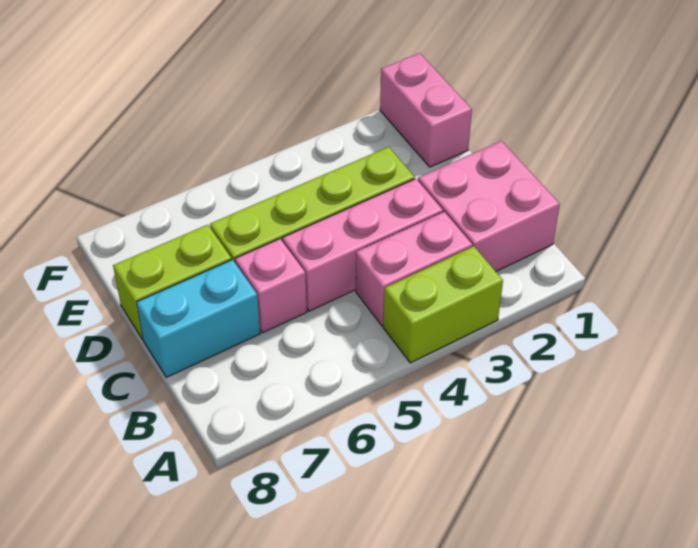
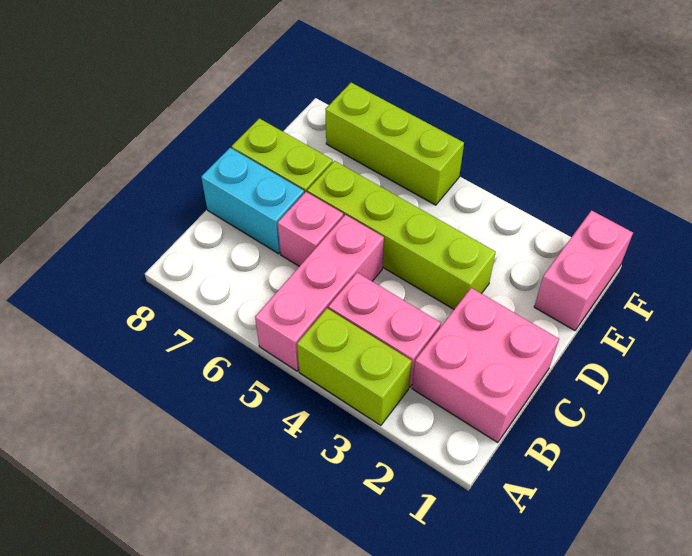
pink brick C3:C5 level 1 -> pink brick A5:C5 level 1
none -> lime brick F5:F7 level 1

